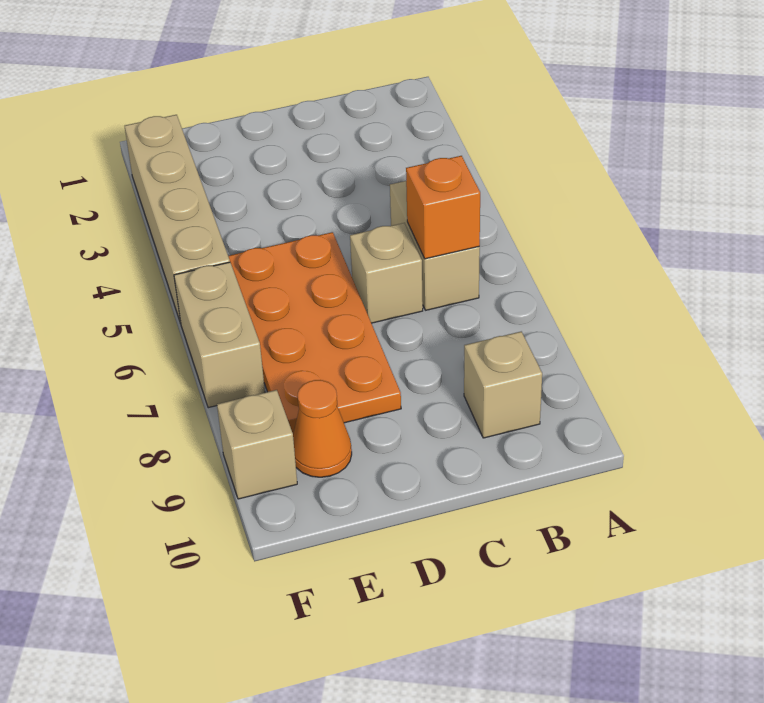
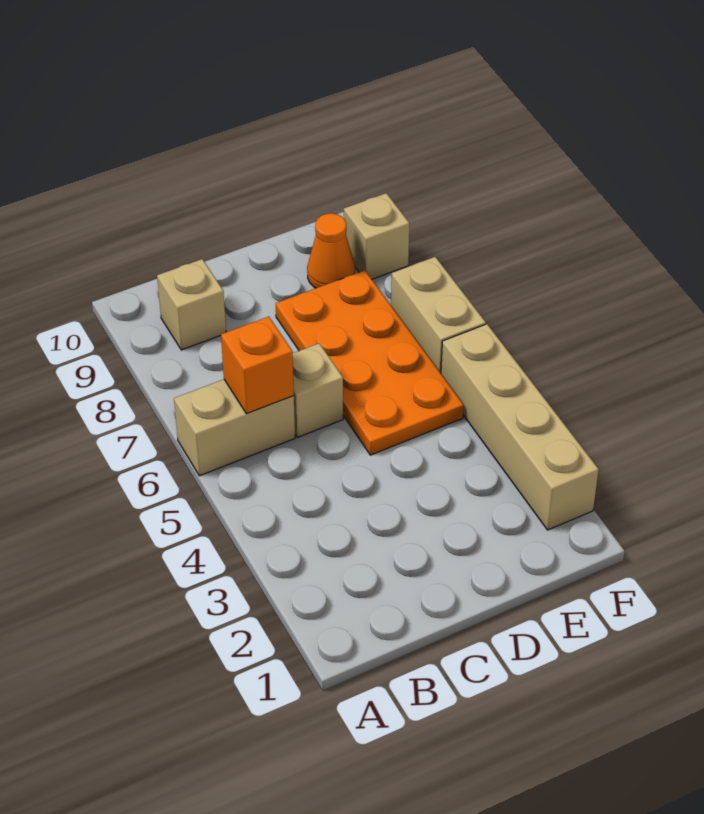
tan brick B5:B6 level 1 -> tan brick A6:B6 level 1

